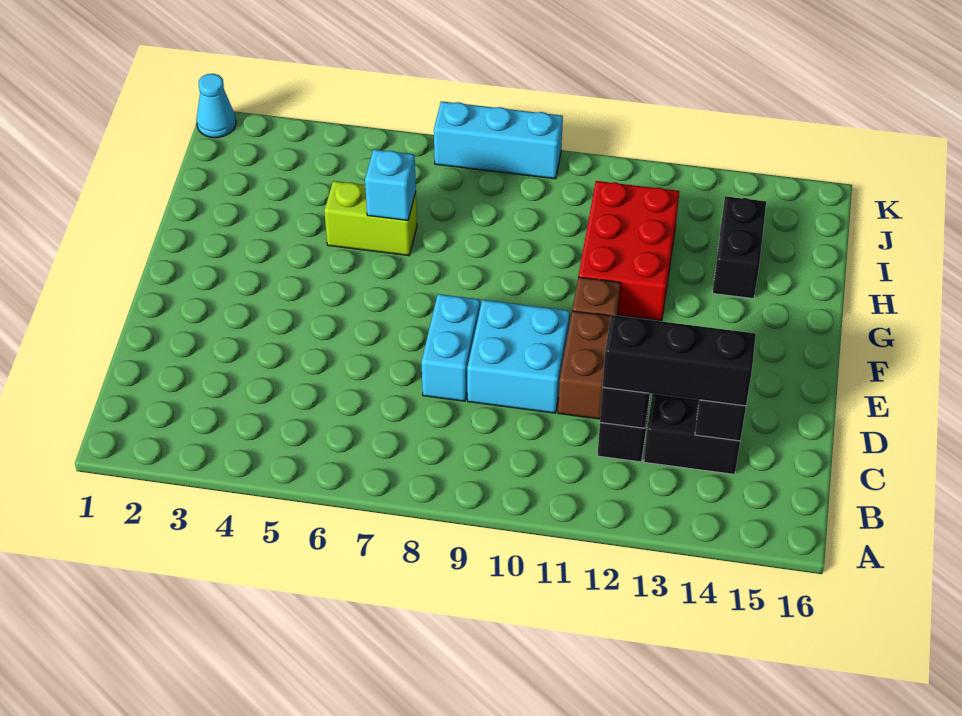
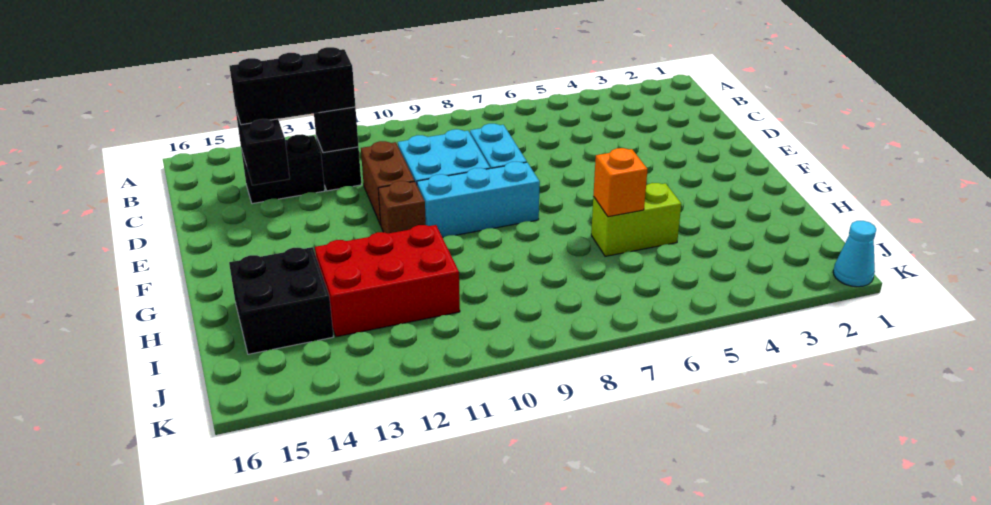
red brick G11:I12 level 1 -> red brick H11:I13 level 1
cyan brick H6 level 2 -> orange brick H6 level 2
black brick H14:I14 level 1 -> black brick H14:I15 level 1
cyan brick K7:K9 level 1 -> cyan brick F8:F10 level 1

